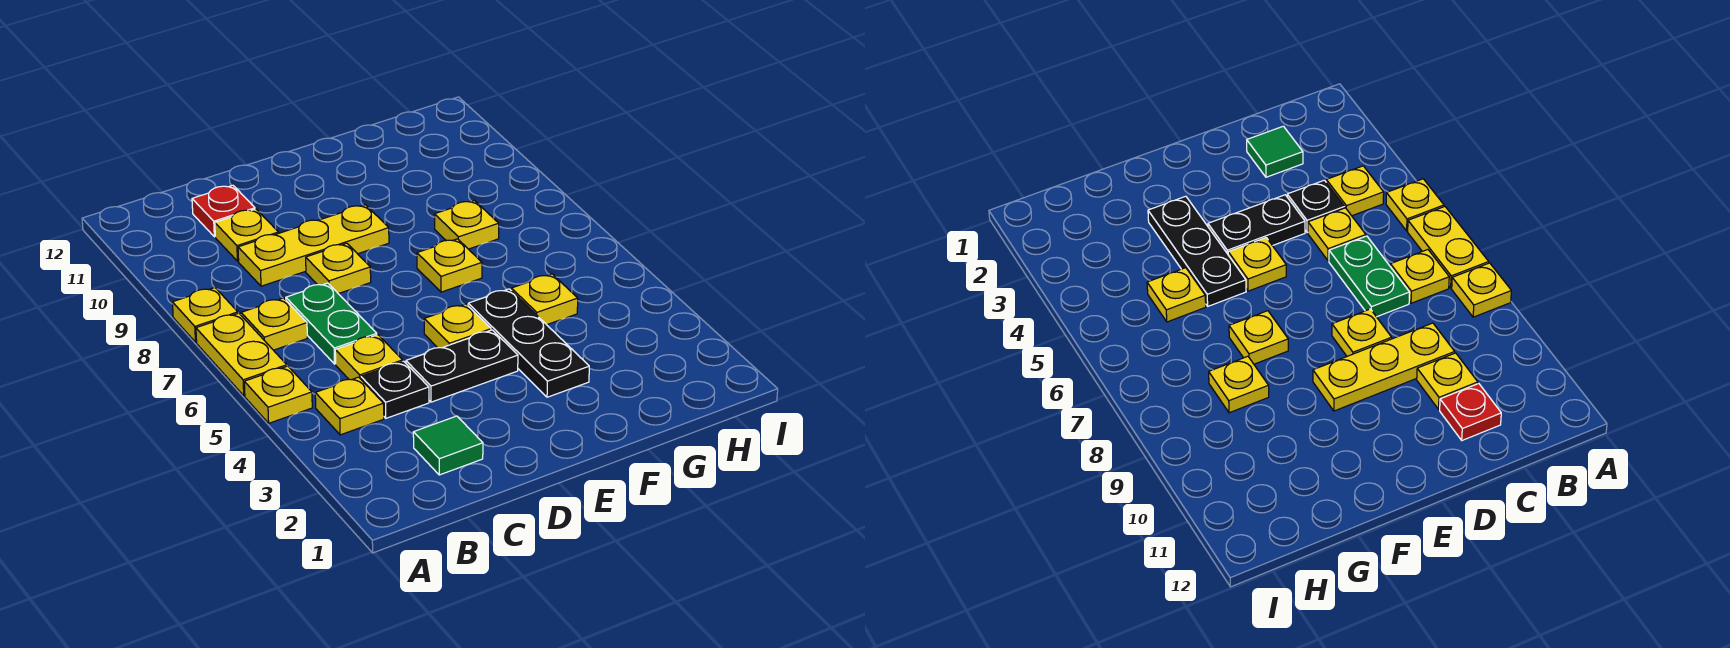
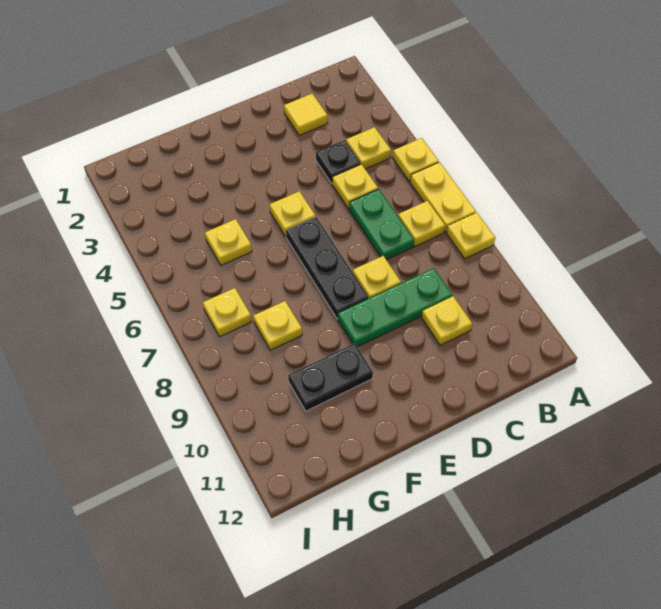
green tile C2 level 1 -> yellow tile C2 level 1
yellow plate C9:E9 level 1 -> green plate C9:E9 level 1
red plate C11 level 1 -> none
black plate D4:E4 level 1 -> black plate F10:G10 level 1
black plate F3:F5 level 1 -> black plate E6:E8 level 1
yellow plate F7 level 1 -> yellow plate H7 level 1

